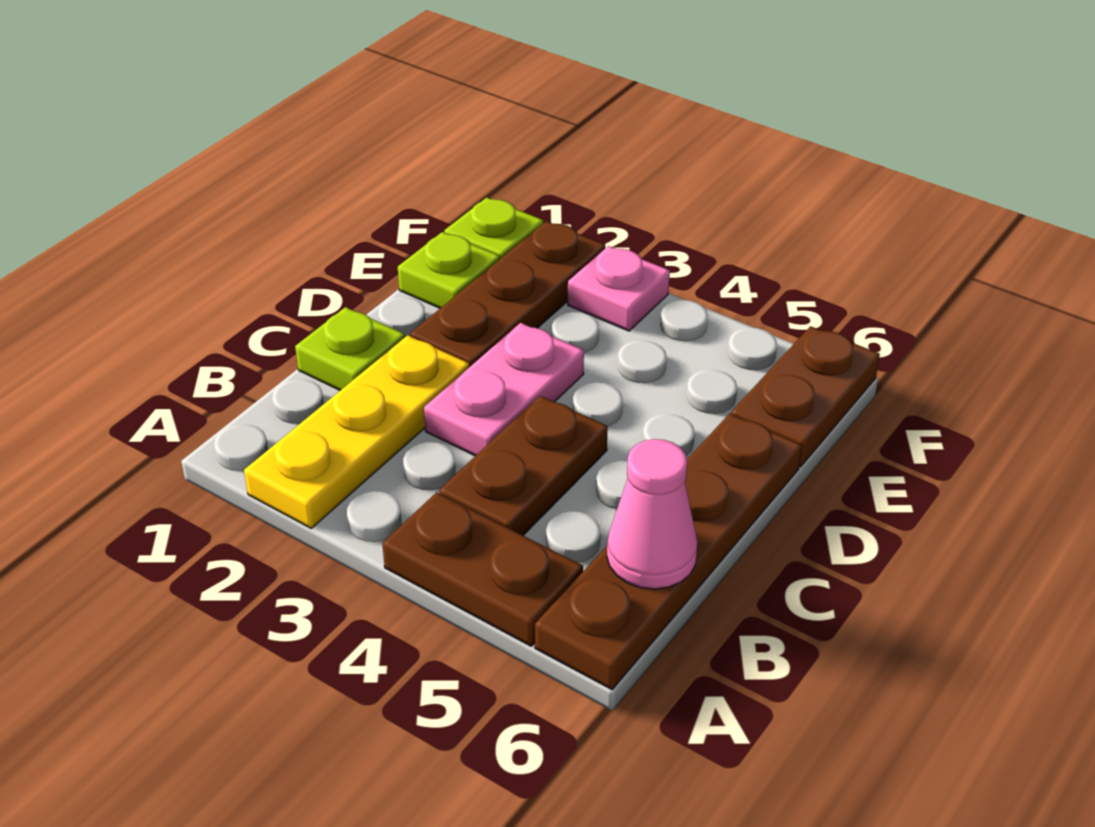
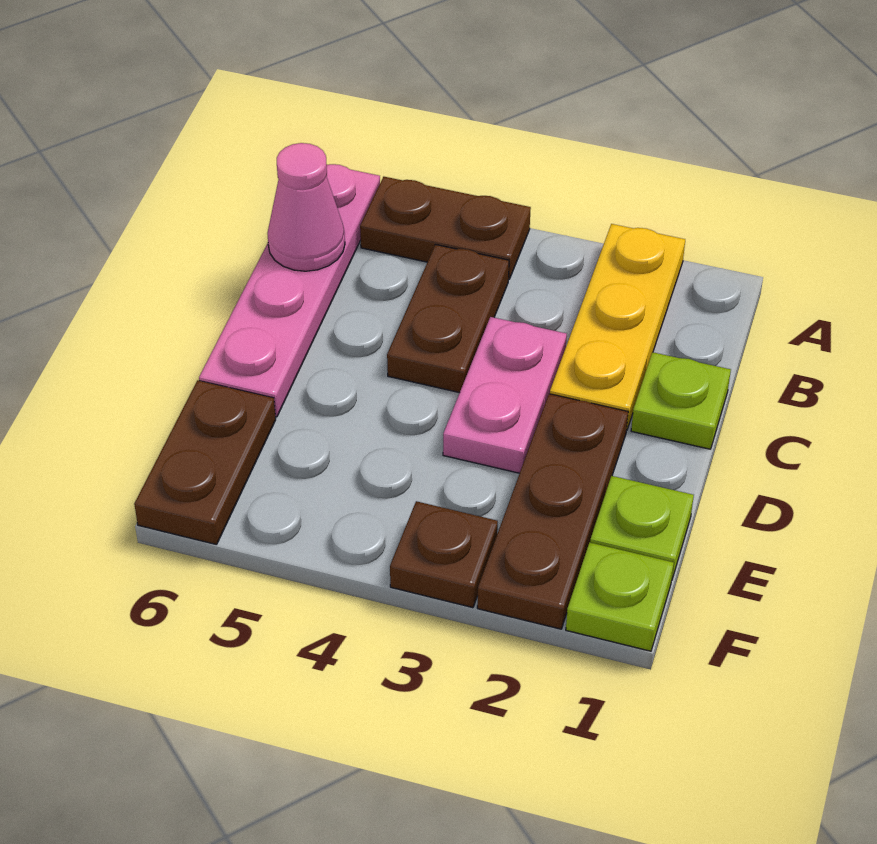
brown plate A6:D6 level 1 -> pink plate A6:D6 level 1
pink plate F3 level 1 -> brown plate F3 level 1

